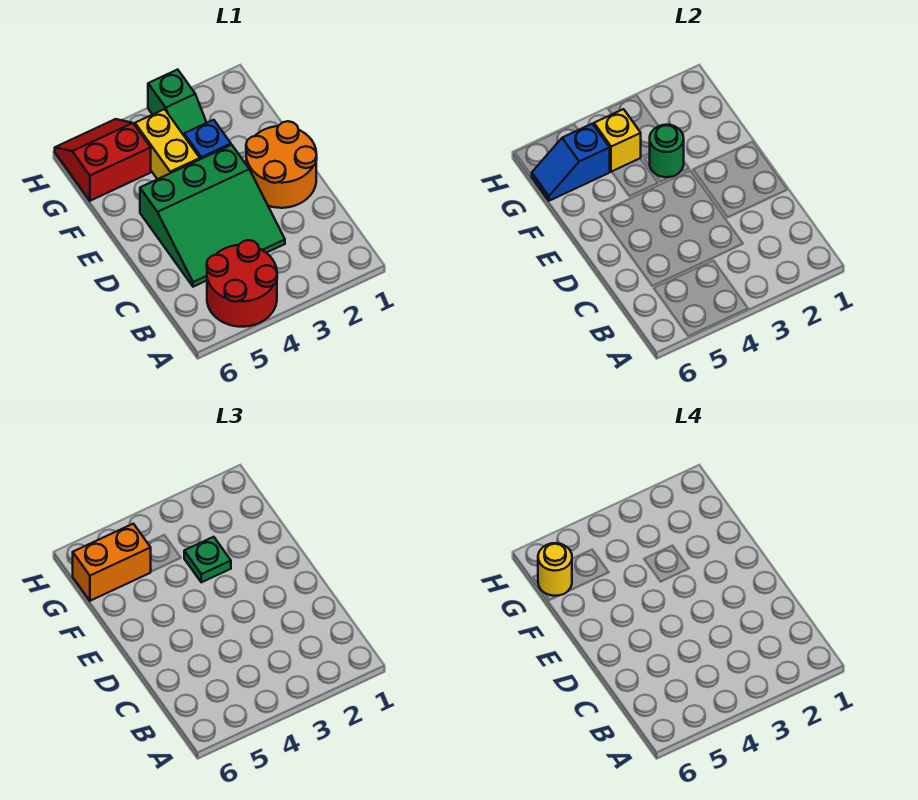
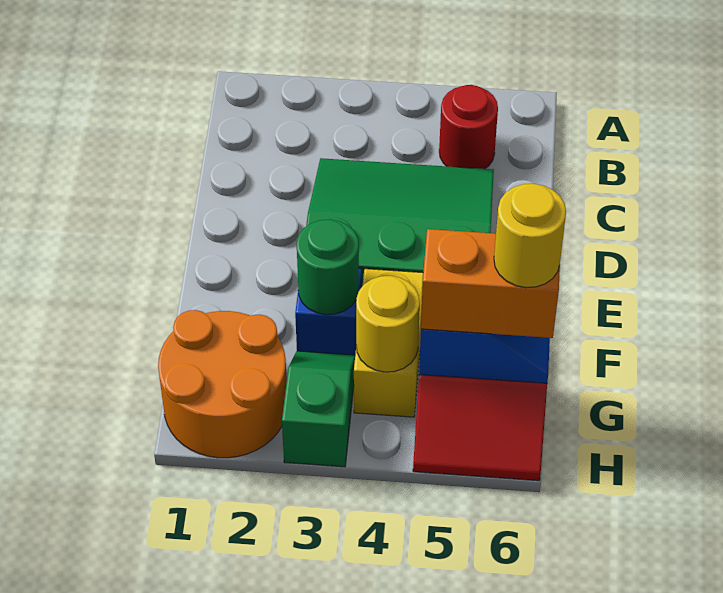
red round brick A4:B5 level 1 -> red round brick B5 level 1
orange round brick D1:E2 level 1 -> orange round brick G1:H2 level 1
green plate F3 level 3 -> none
yellow brick G4 level 2 -> yellow round brick G4 level 2

